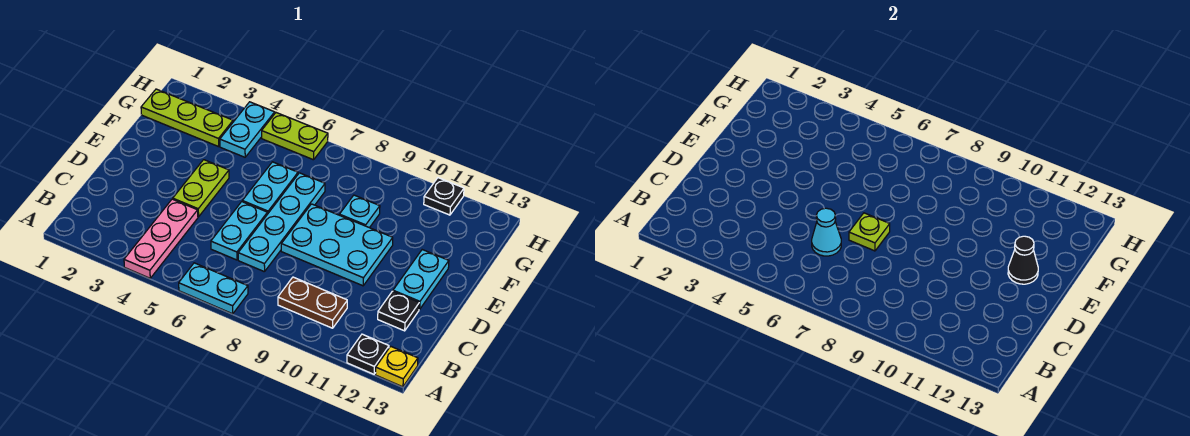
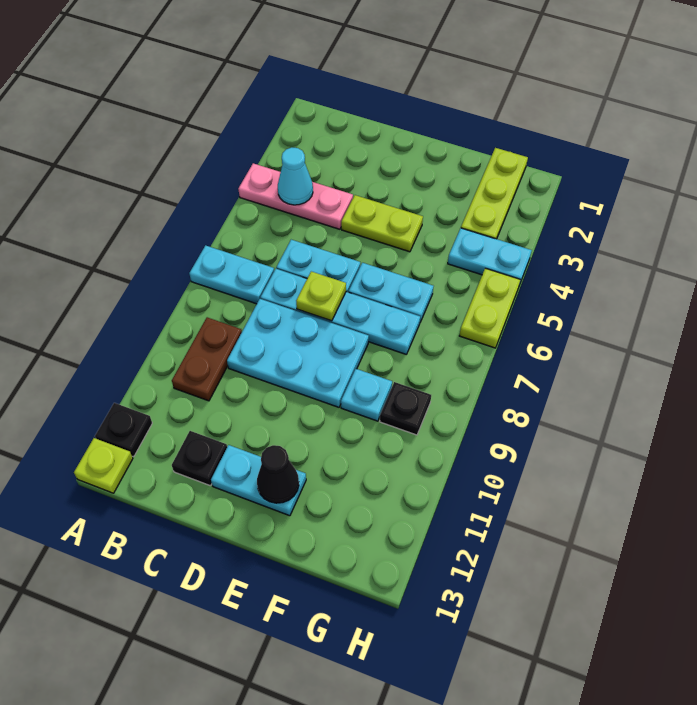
cyan plate A6:A7 level 1 -> cyan plate A7:B7 level 1
yellow plate A13 level 1 -> lime plate A13 level 1
cyan cone C6 level 2 -> cyan cone B4 level 2
cyan plate D8:E10 level 1 -> cyan plate C8:E9 level 1
black plate H11 level 1 -> black plate G9 level 1

